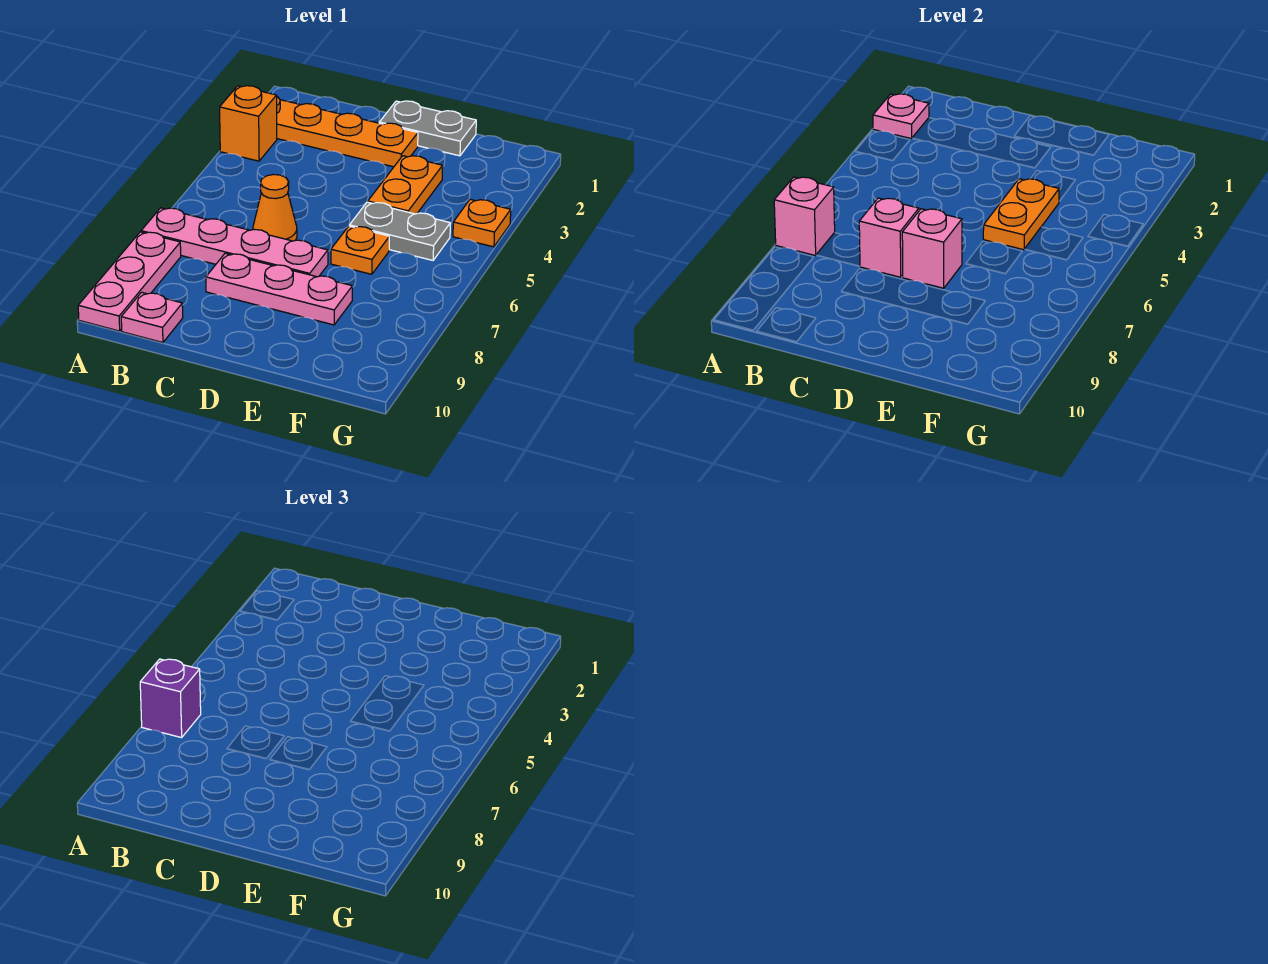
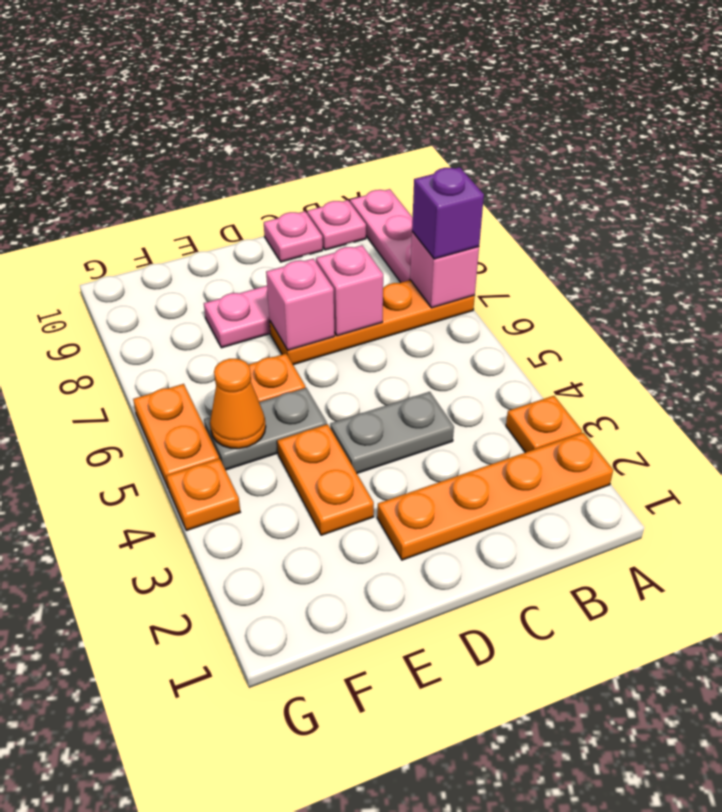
pink plate A2 level 2 -> pink plate C10 level 1
orange brick A3 level 1 -> orange plate A3 level 1
pink plate A7:D7 level 1 -> orange plate A7:D7 level 1
orange cone C6 level 1 -> orange cone F5 level 2
grey plate D1:E1 level 1 -> grey plate C4:D4 level 1
orange plate E4:E5 level 2 -> orange plate G5:G6 level 1

